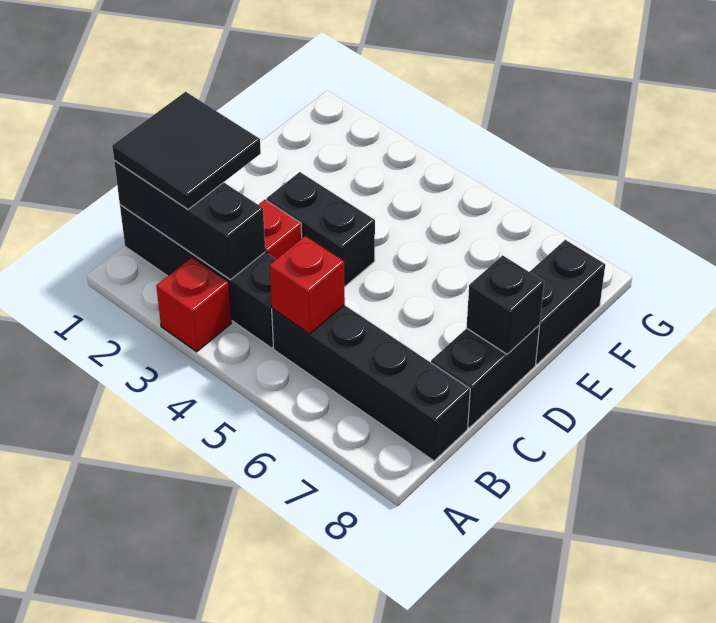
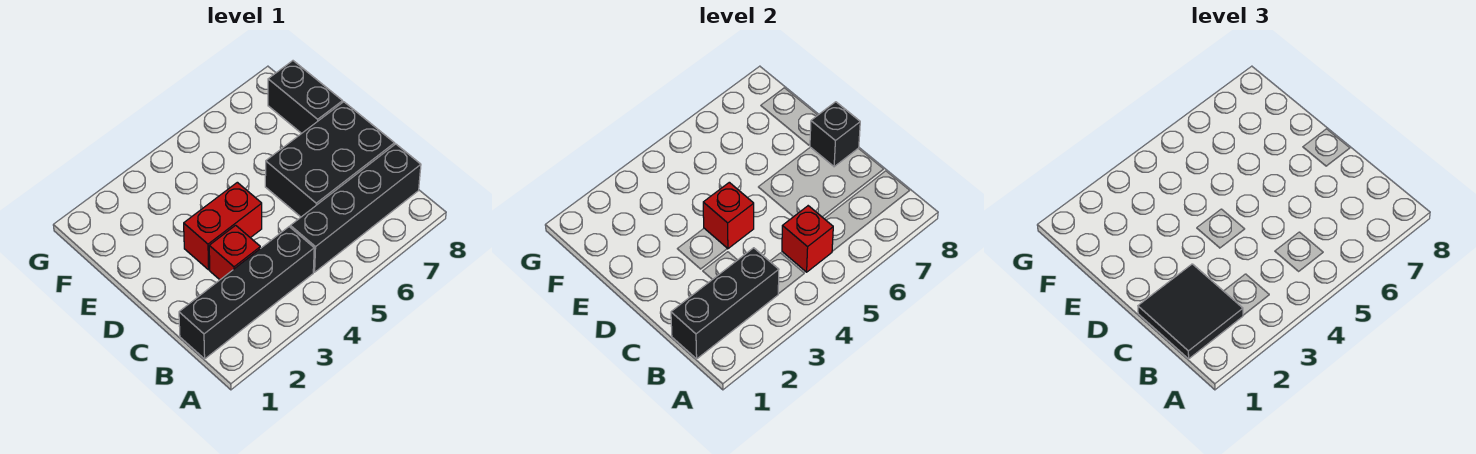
red brick A3 level 1 -> red brick D4 level 2
black brick C8:D8 level 1 -> black brick C6:D8 level 1
black brick D3:D4 level 1 -> red brick D3:D4 level 1

